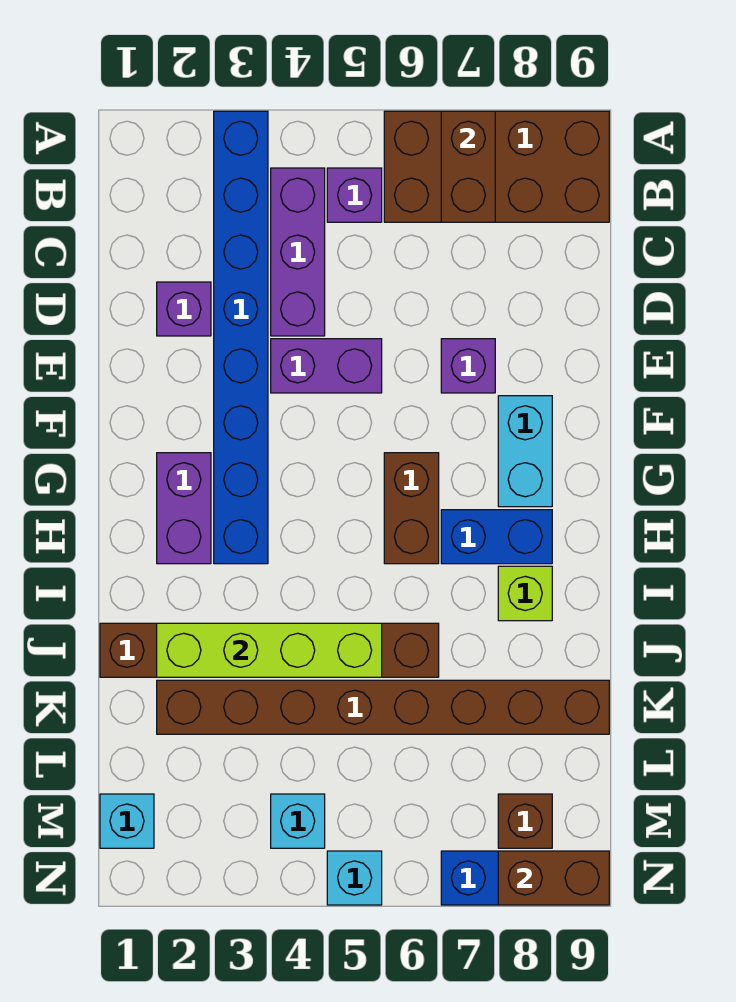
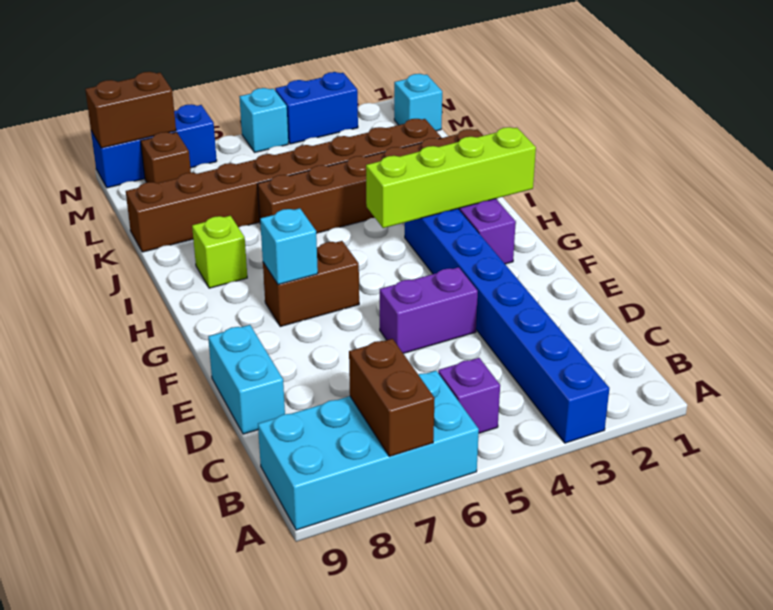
brown brick A6:B9 level 1 -> cyan brick A6:B9 level 1
purple brick B4:D4 level 1 -> none
purple brick D2 level 1 -> none
purple brick E7 level 1 -> none
cyan brick F8:G8 level 1 -> cyan brick D9:E9 level 1
brown brick G6:H6 level 1 -> brown brick G6:G7 level 1
blue brick H7:H8 level 1 -> blue brick N3:N4 level 1
lime brick J2:J5 level 2 -> lime brick H1:H4 level 2
cyan brick M4 level 1 -> cyan brick G7 level 2

